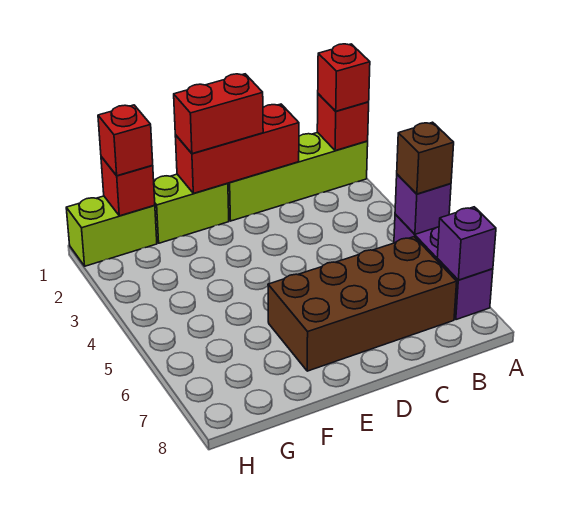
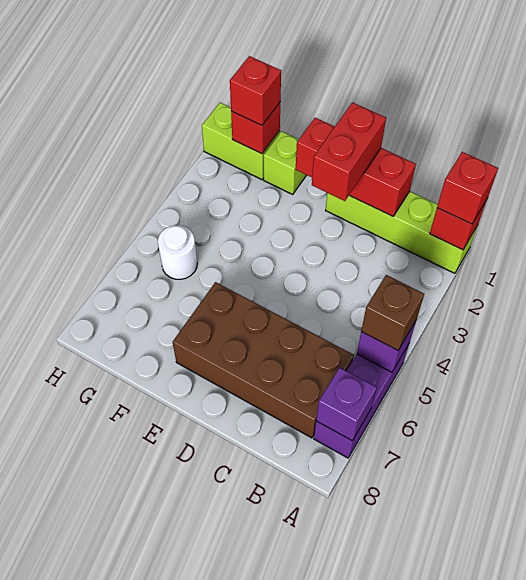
red brick D1:E1 level 3 -> red brick D1:D2 level 3
lime brick E1:F1 level 1 -> lime brick F1 level 1
none -> white round brick G5 level 1

